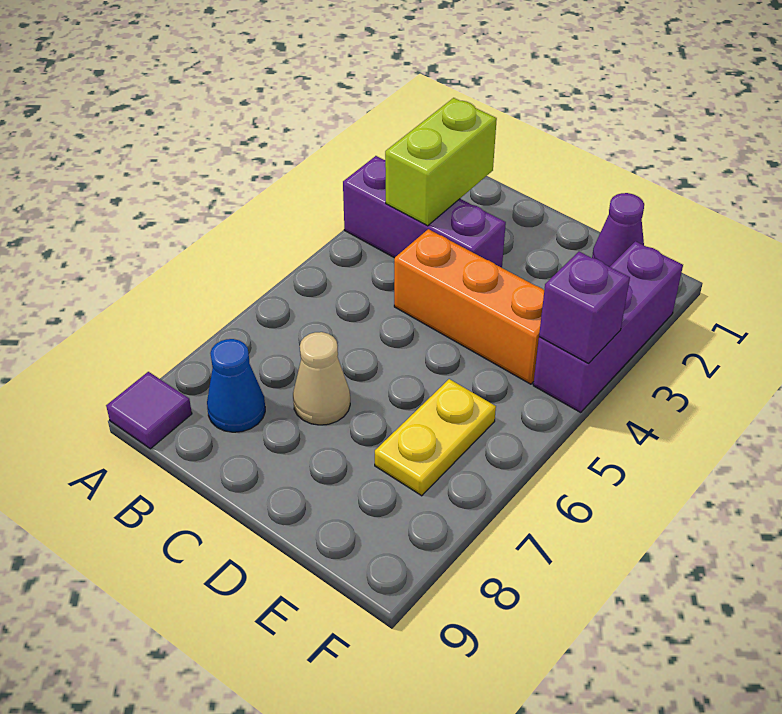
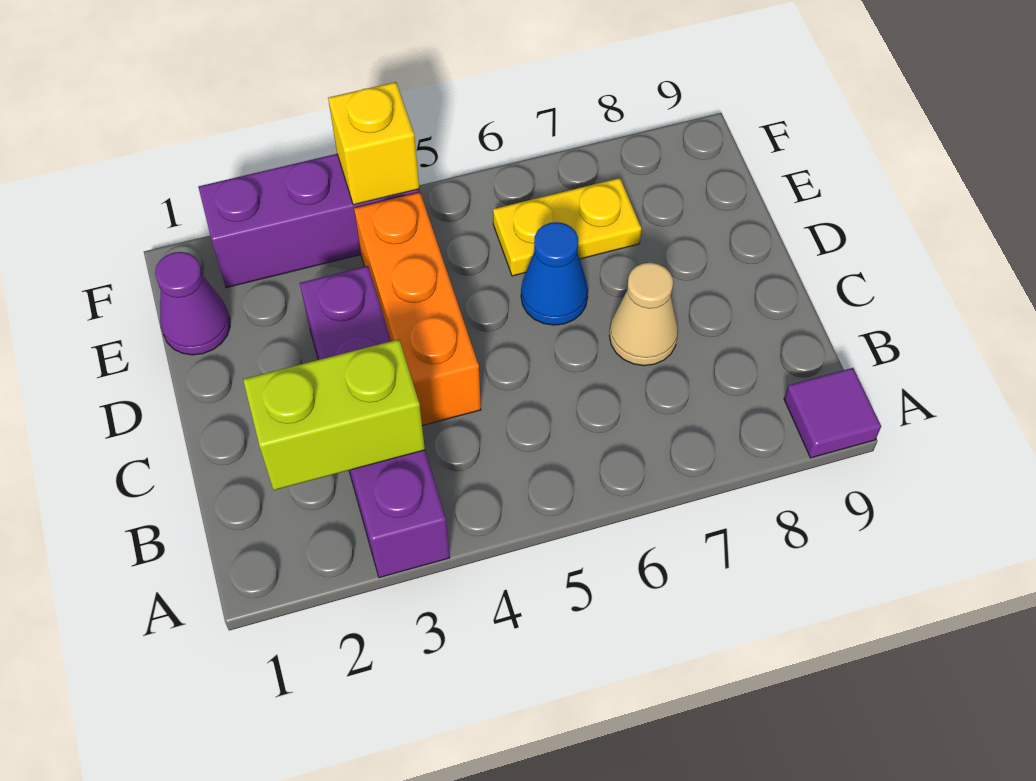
purple brick A3:C3 level 1 -> purple brick A3:D3 level 1
blue cone B8 level 1 -> blue cone D6 level 1
purple brick F4 level 2 -> yellow brick F4 level 2

